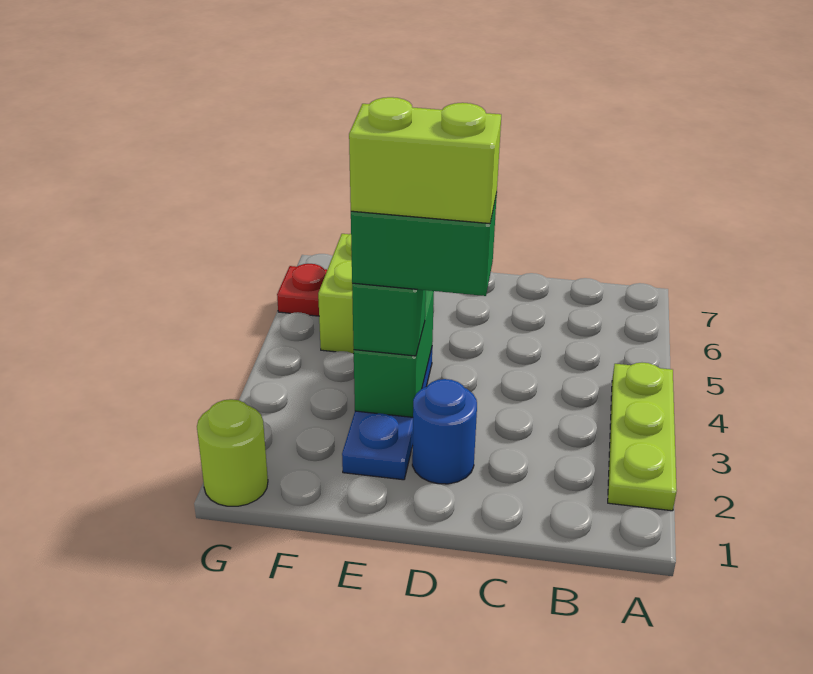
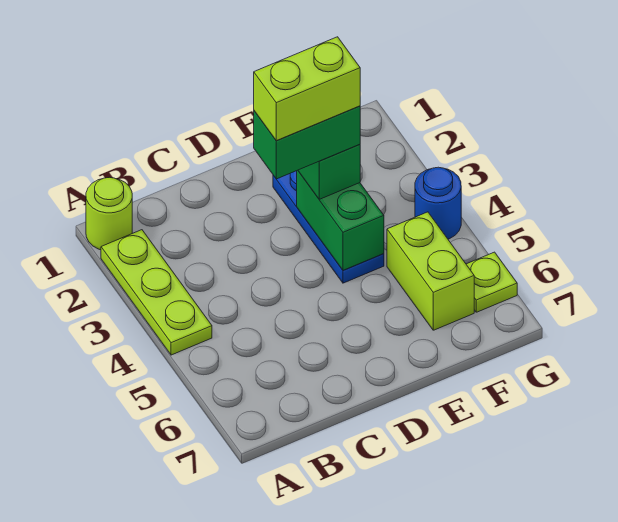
blue round brick D2 level 1 -> blue round brick G4 level 1
lime round brick G1 level 1 -> lime round brick A1 level 1
red plate G6 level 1 -> lime plate G6 level 1

